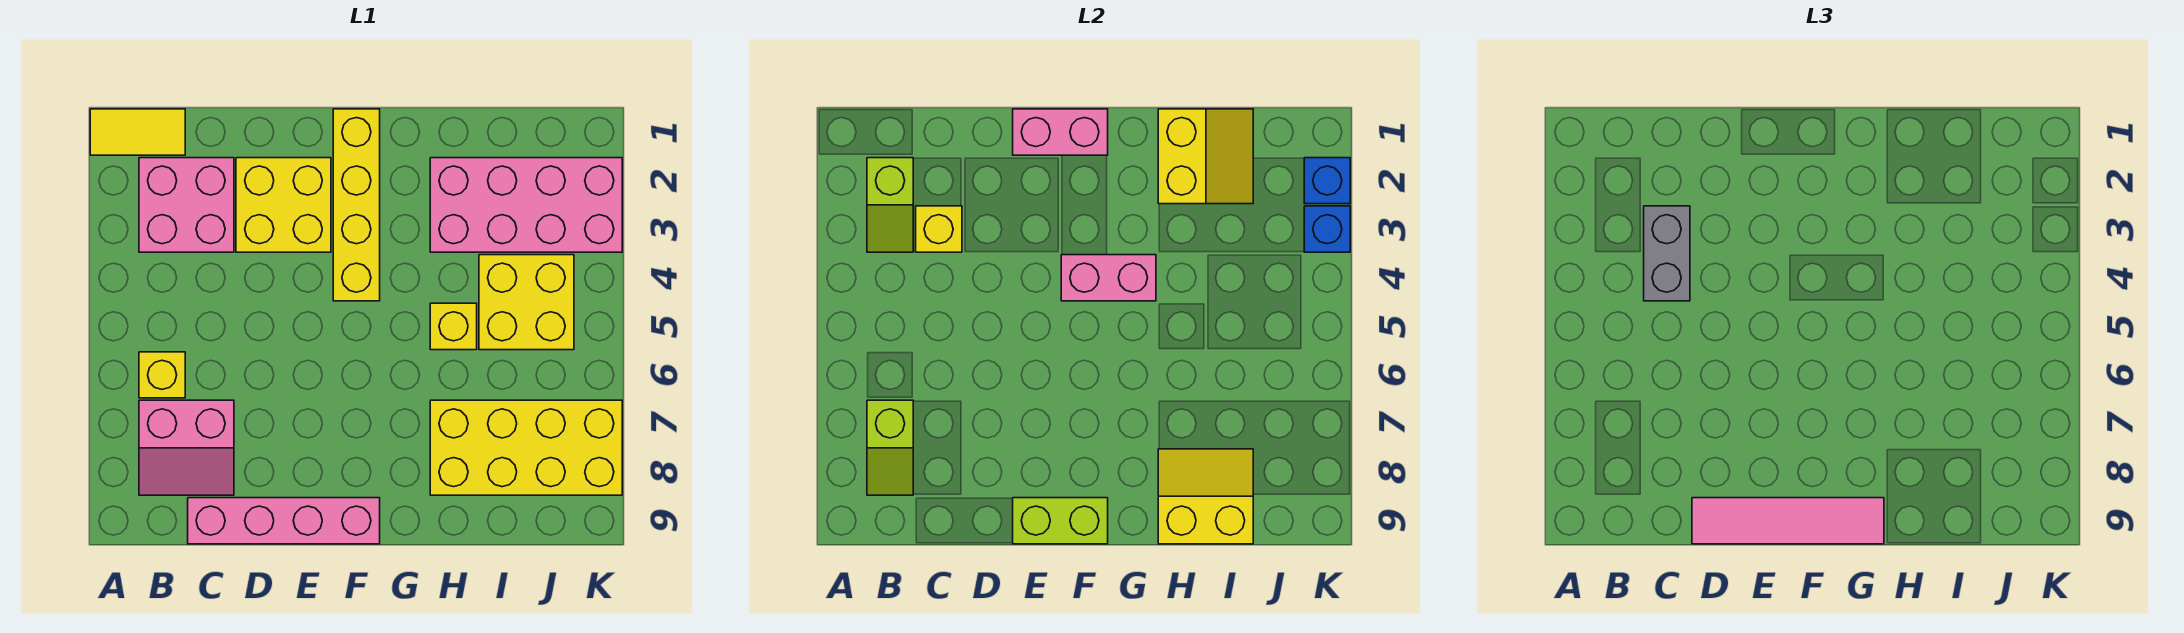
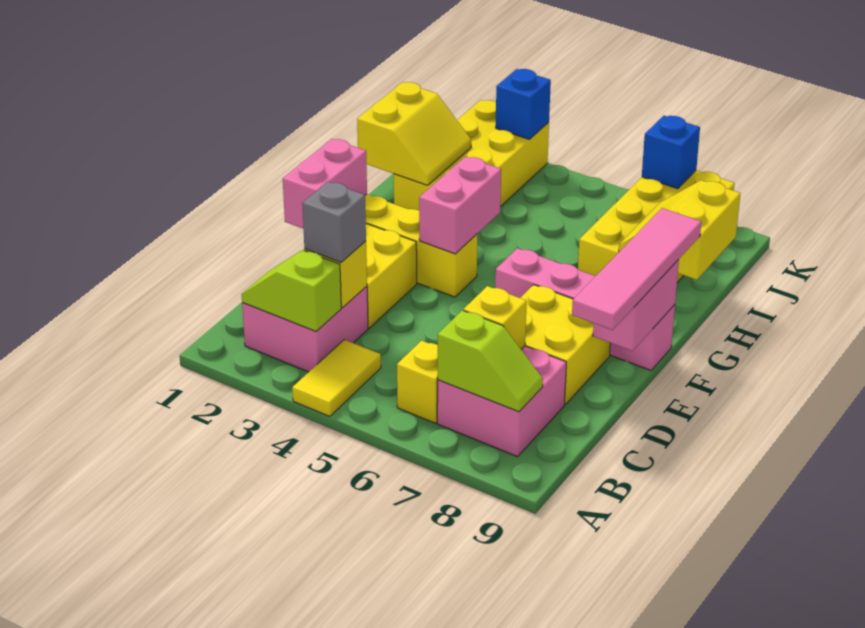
yellow tile A1:B1 level 1 -> yellow tile A4:B4 level 1
lime slope B2:B3 level 2 top 2 -> lime slope B2:B3 level 2 top 3
pink slope B7:C8 level 1 top 7 -> pink brick B7:C8 level 1
grey brick C3:C4 level 3 -> grey brick C3 level 3
pink brick C9:F9 level 1 -> pink brick F6:F9 level 1
lime brick E9:F9 level 2 -> pink brick E9:F9 level 2
yellow slope H1:I2 level 2 top H -> yellow slope H1:I2 level 2 top 1
pink brick H2:K3 level 1 -> yellow brick H2:K3 level 1
yellow brick H5 level 1 -> yellow brick C7 level 2
yellow brick I4:J5 level 1 -> yellow brick D7:E8 level 1
blue brick K2 level 2 -> blue brick K7 level 2

